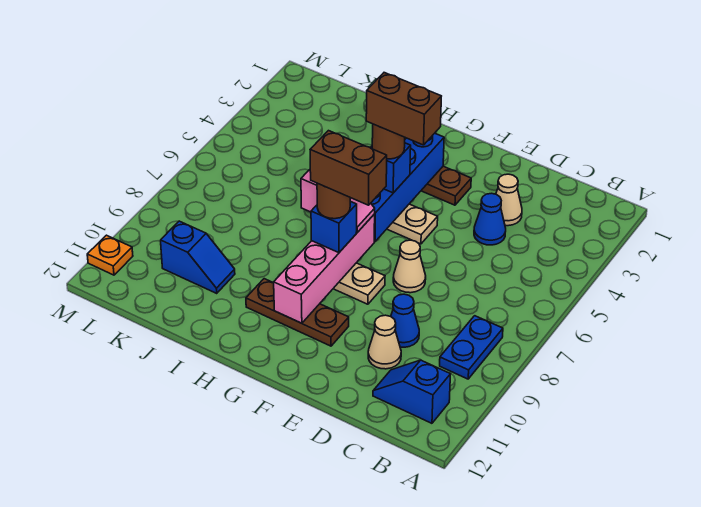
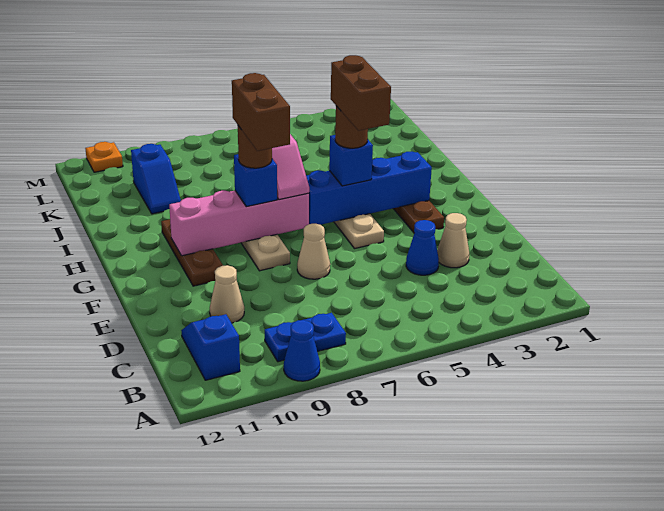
blue cone D9 level 1 -> blue cone A9 level 1

